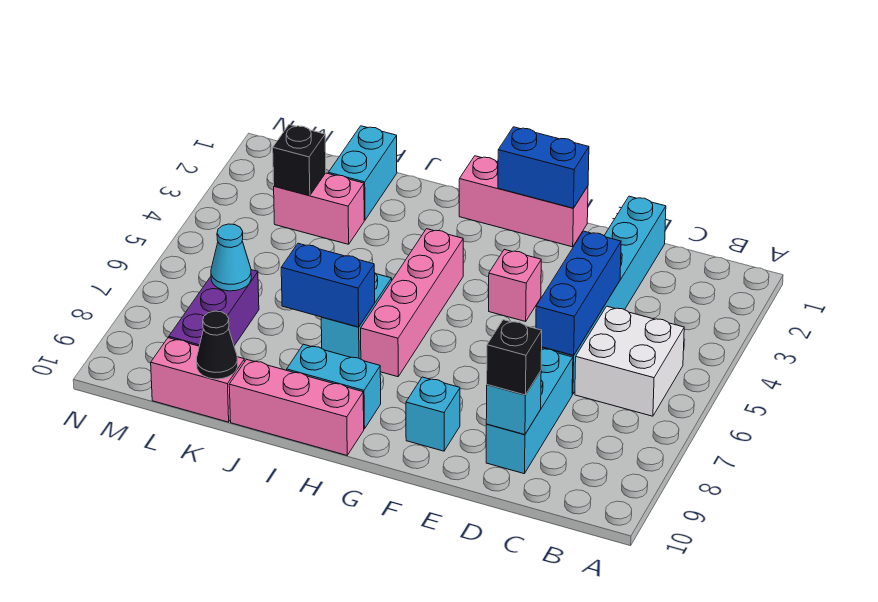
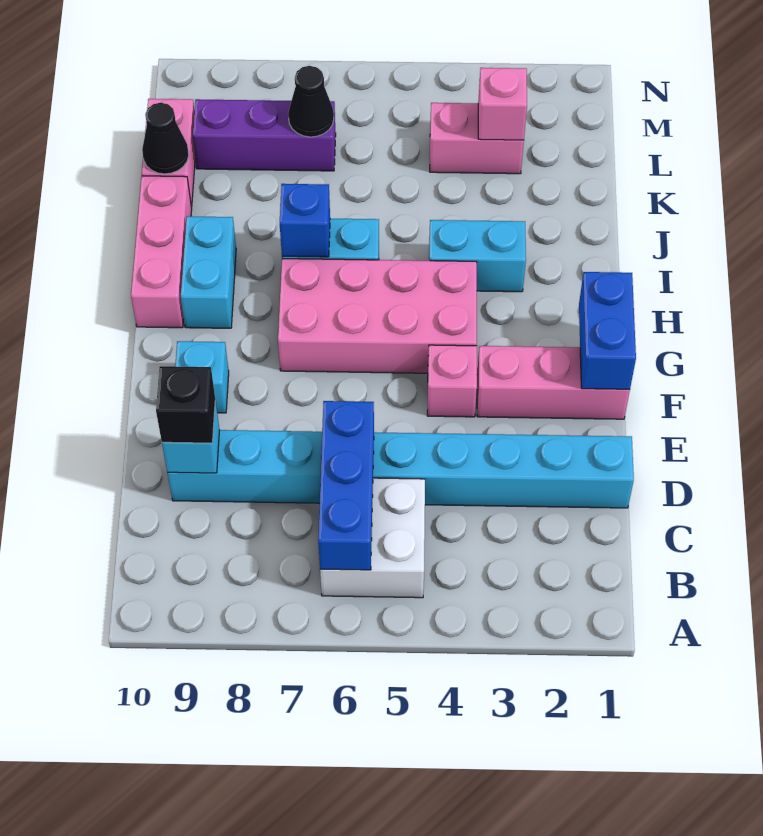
blue brick D4:D6 level 2 -> blue brick B6:D6 level 2
pink brick F1:H1 level 1 -> pink brick F1:F3 level 1
pink brick H4:H7 level 1 -> pink brick G4:H7 level 1
blue brick I7:J7 level 2 -> blue brick I7 level 2
cyan brick K1:K2 level 1 -> cyan brick I3:I4 level 1
pink brick K3:L3 level 1 -> pink brick L3:L4 level 1
black brick L3 level 2 -> pink brick L3 level 2
cyan cone L7 level 2 -> black cone L7 level 2

